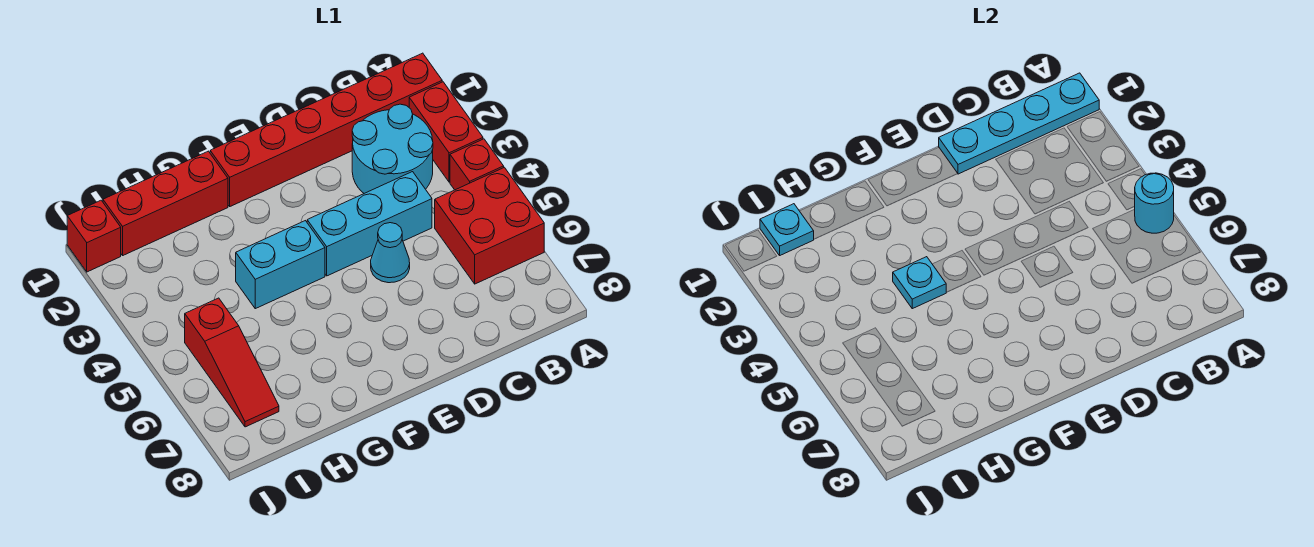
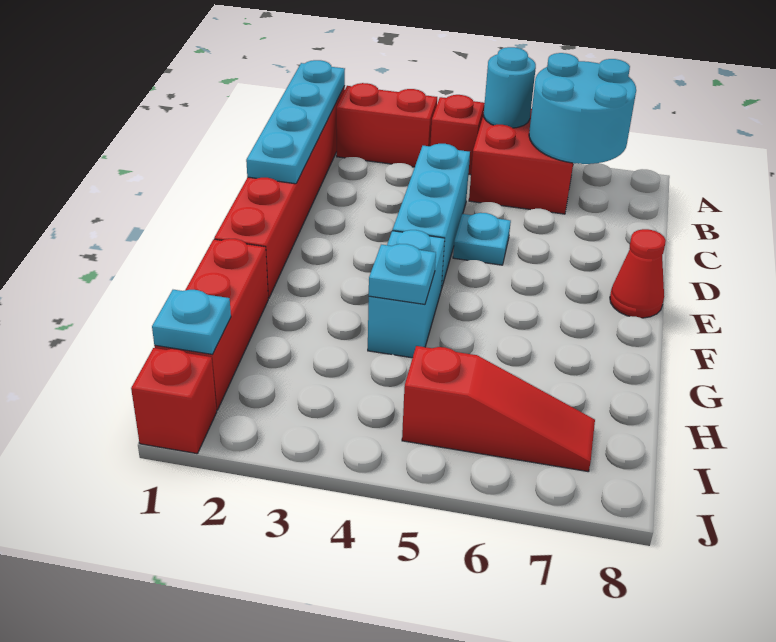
cyan round brick B2:C3 level 1 -> cyan round brick A6:B7 level 2
cyan cone D5 level 1 -> cyan plate D5 level 1
none -> red cone E8 level 1

